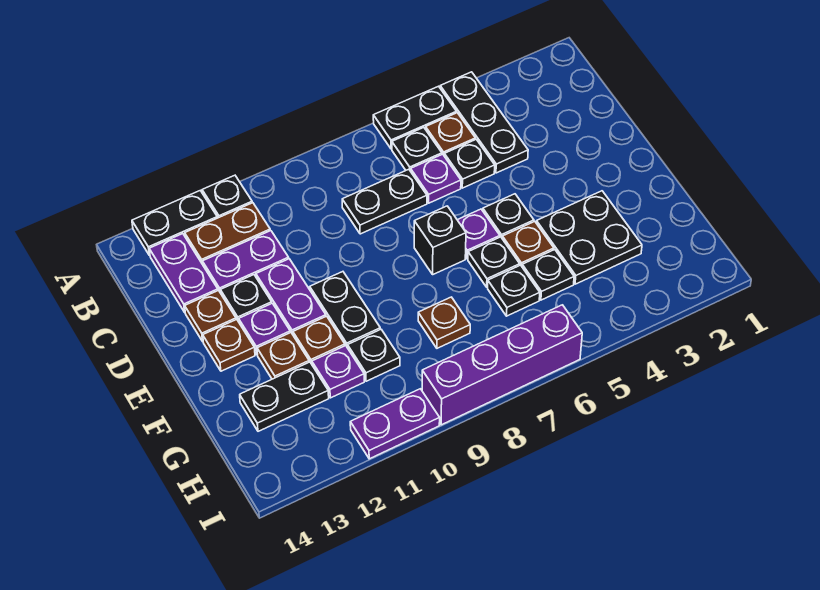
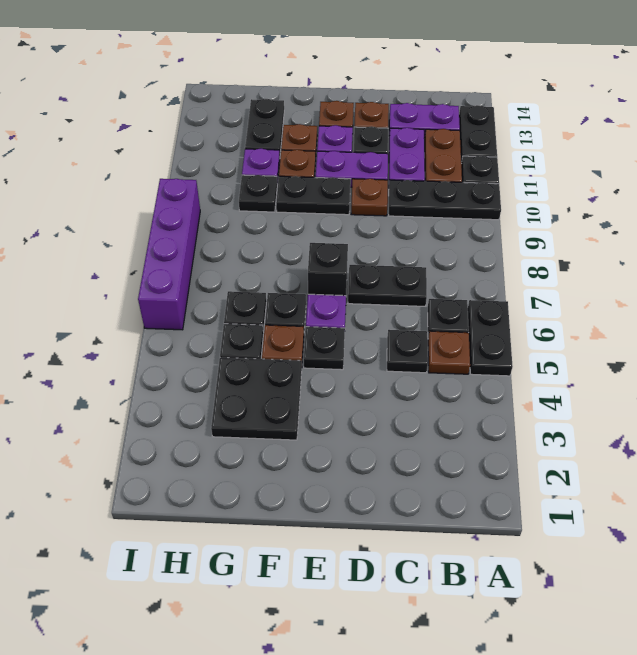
black plate A4:C4 level 1 -> black plate A10:C10 level 1
purple plate C6 level 1 -> none
black plate C7:C8 level 1 -> black plate C7:D7 level 1
brown plate G8 level 1 -> brown plate D10 level 1
purple plate I10:I11 level 1 -> none

